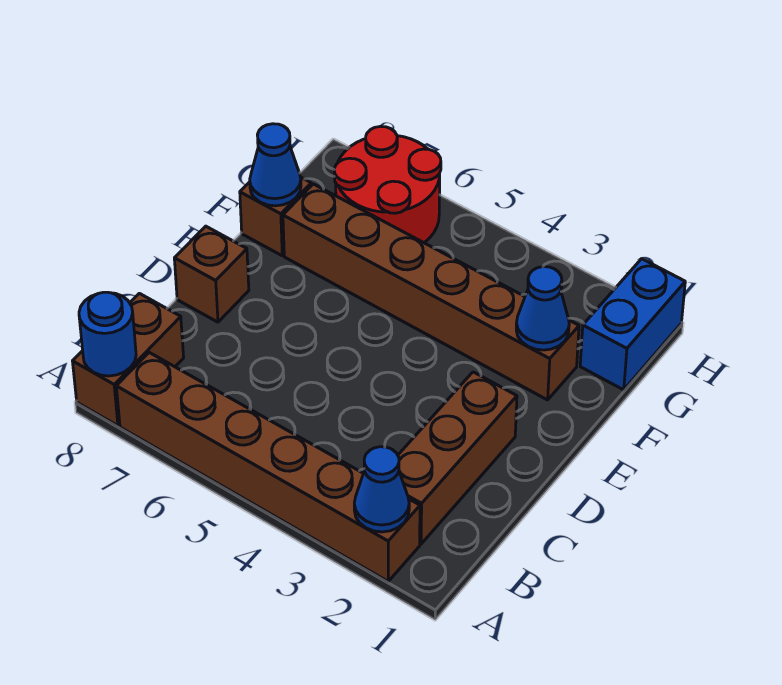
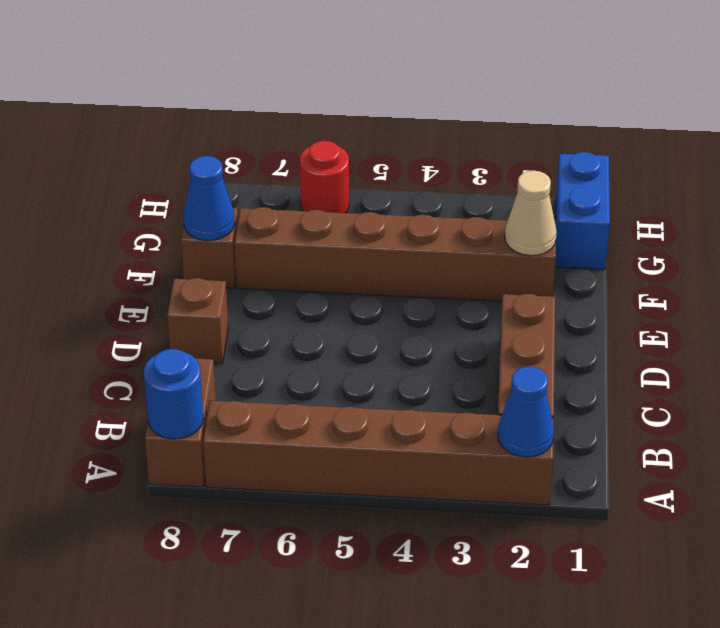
blue cone F2 level 2 -> tan cone F2 level 2
red round brick G6:H7 level 1 -> red round brick H6 level 1

